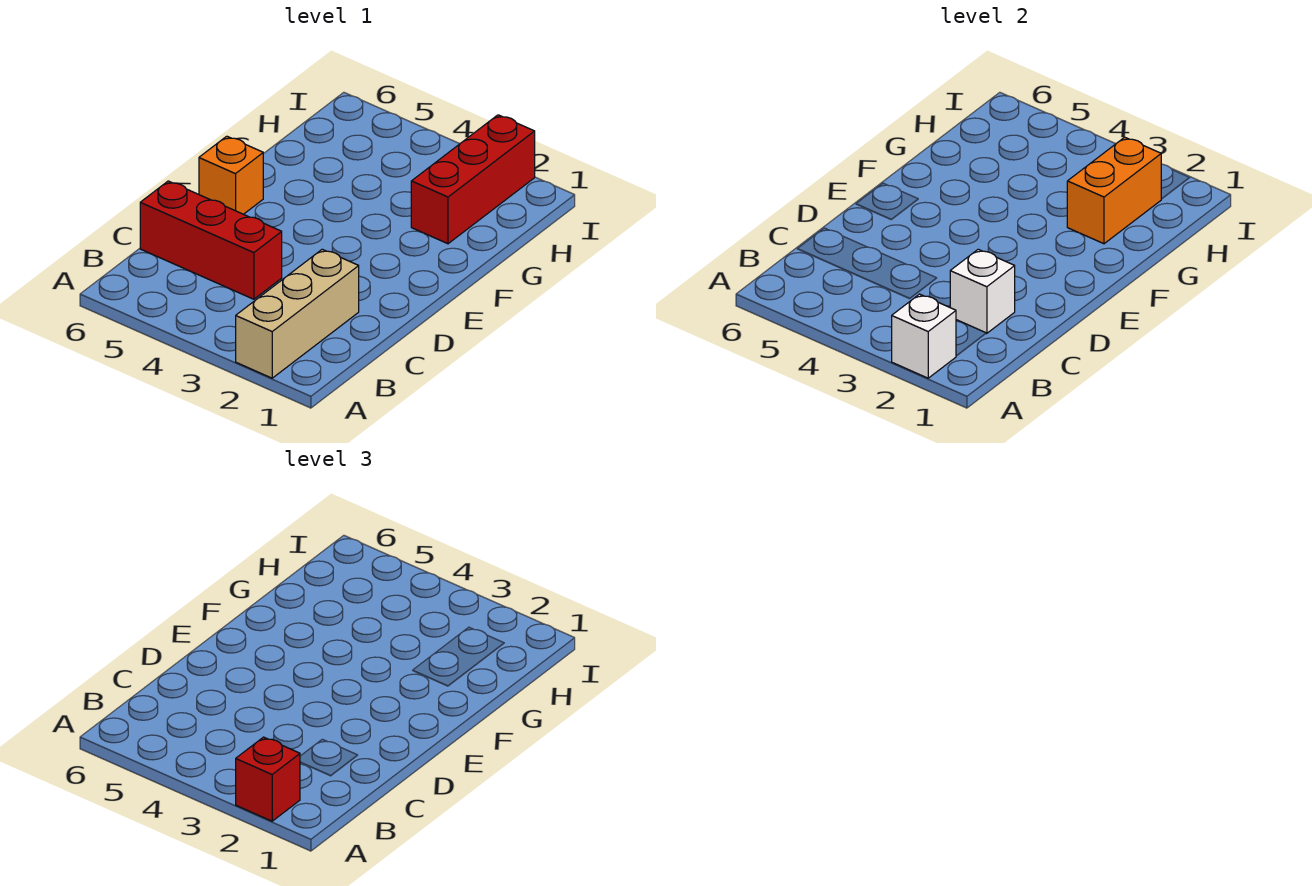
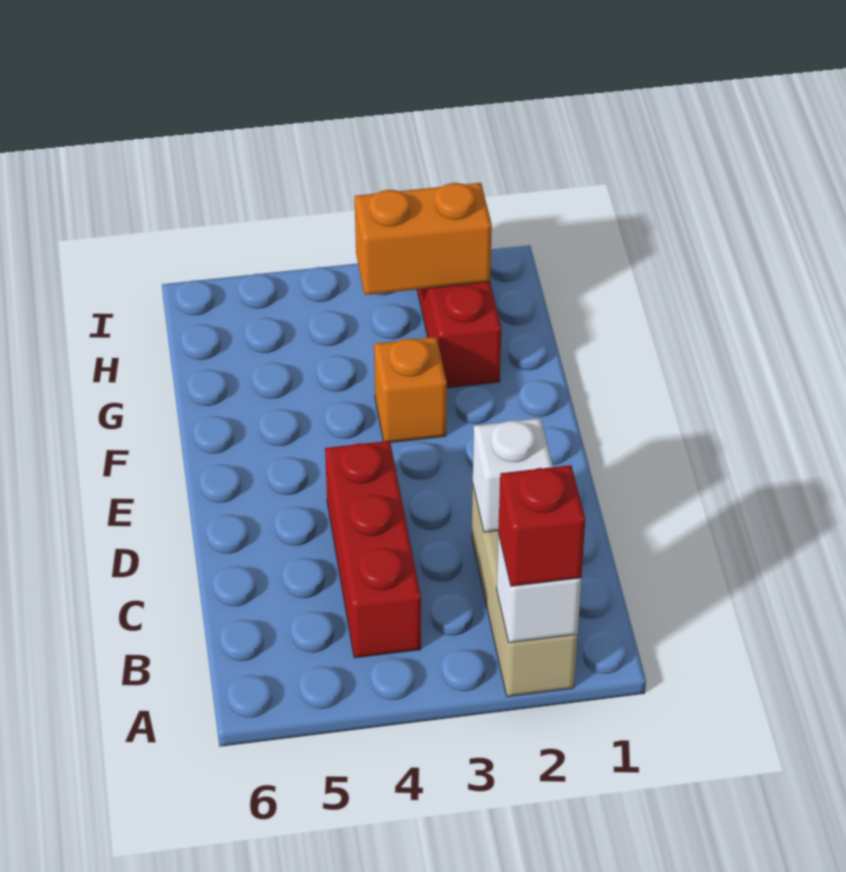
red brick C4:C6 level 1 -> red brick B4:D4 level 1
orange brick E6 level 1 -> orange brick F3 level 1
orange brick G2:H2 level 2 -> orange brick H2:H3 level 2

